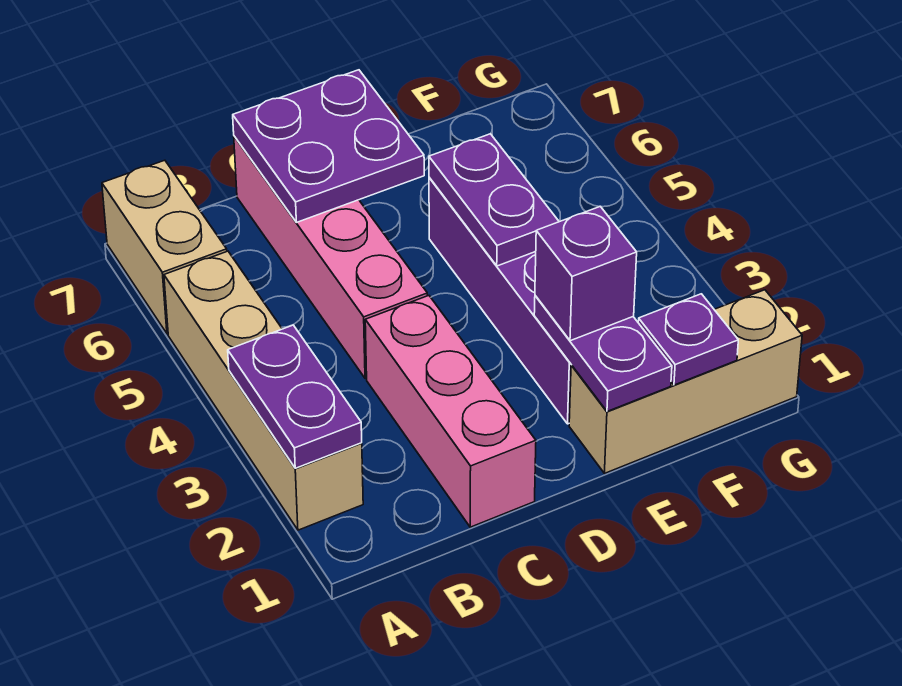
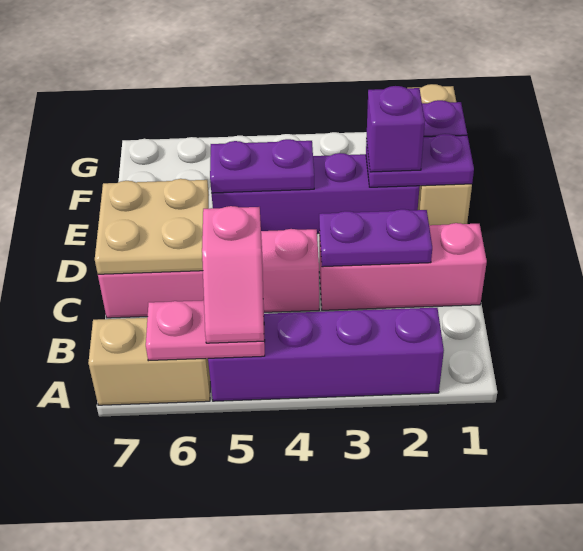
tan brick A2:A5 level 1 -> purple brick A2:A5 level 1
purple plate A2:A3 level 2 -> purple plate C2:C3 level 2
none -> pink plate A5:A6 level 2
none -> pink slope A5:B5 level 3 top B
purple plate C6:D7 level 2 -> tan plate C6:D7 level 2

